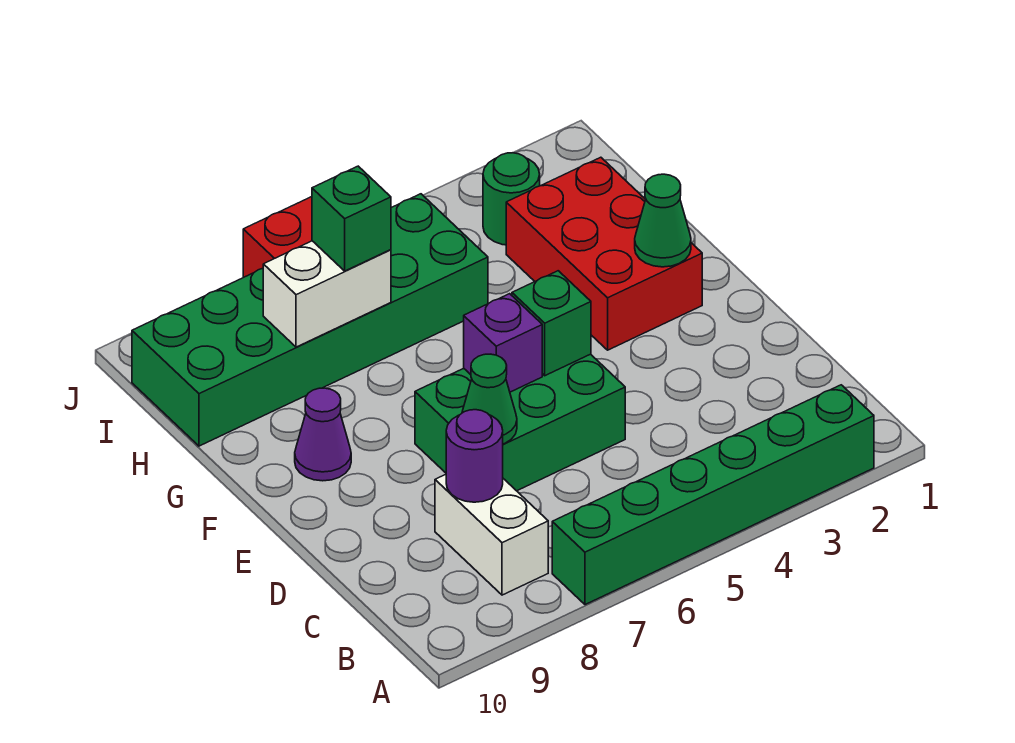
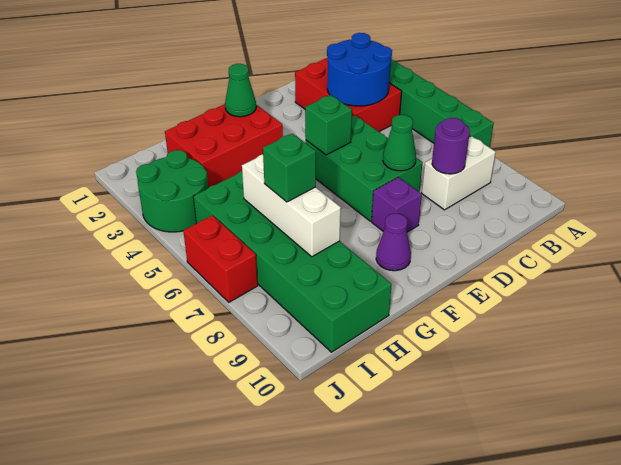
none -> red brick B2:C4 level 1
none -> blue round brick B3:C4 level 2
purple brick E6 level 2 -> purple brick E8 level 1
white brick H7:H8 level 2 -> white brick H6:H8 level 2
green round brick I3 level 1 -> green round brick I3:J4 level 1

